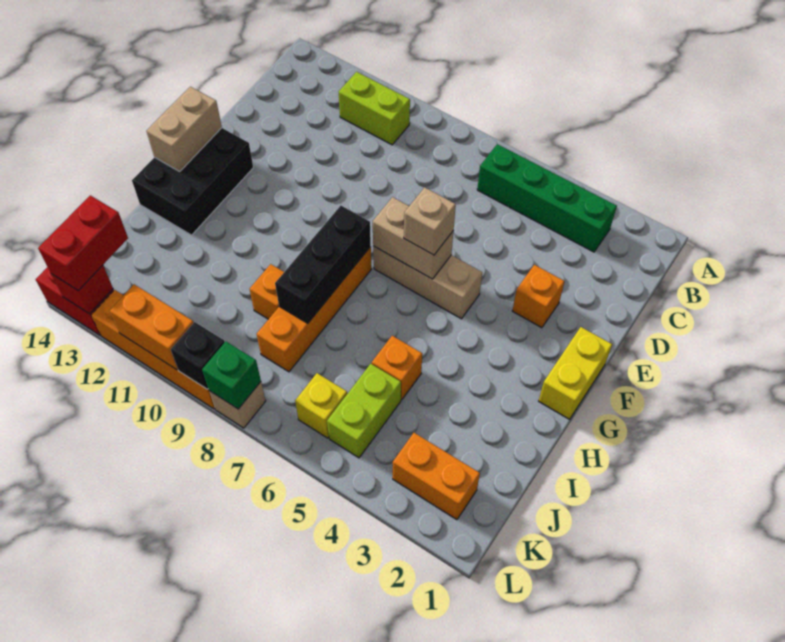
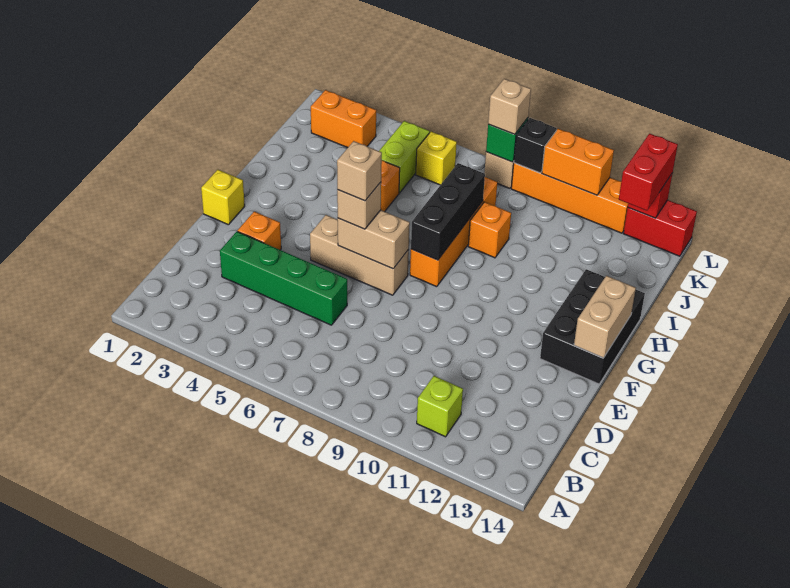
green brick B3:B6 level 1 -> green brick D3:D6 level 1
lime brick B10:B11 level 1 -> lime brick B11 level 1
yellow brick F1:G1 level 1 -> yellow brick F1 level 1
none -> tan brick F6 level 4
none -> tan brick L8 level 3

